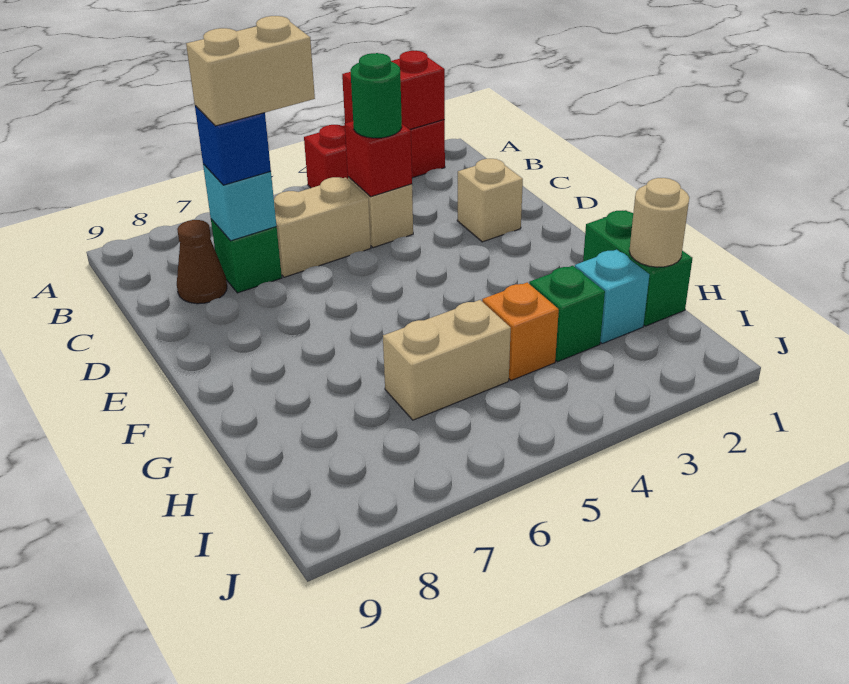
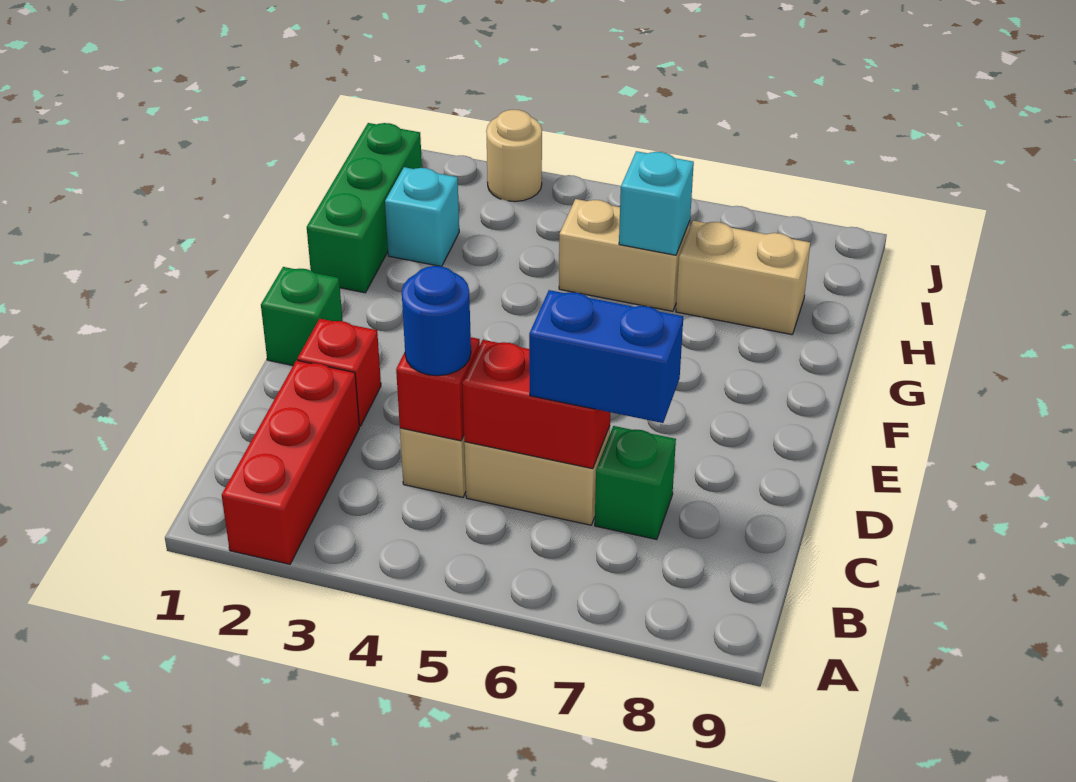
red brick A2:A4 level 1 -> red brick A2:C2 level 1
red brick A2:A3 level 2 -> red brick C5:C6 level 2
green round brick C4 level 3 -> blue round brick C4 level 3
tan brick C6:C7 level 4 -> tan brick H7:H8 level 1
cyan brick C7 level 2 -> cyan brick H6 level 2
blue brick C7 level 3 -> blue brick C6:C7 level 3
brown cone C8 level 1 -> none
tan brick D2 level 1 -> red brick D2 level 1
green brick G1:H1 level 1 -> green brick G1:I1 level 1
tan round brick H1 level 2 -> tan round brick J3 level 1
green brick H3 level 1 -> green brick E1 level 1
orange brick H4 level 1 -> none

